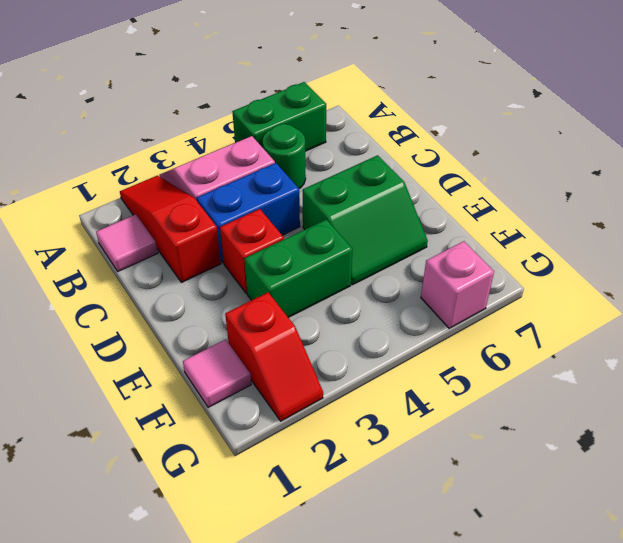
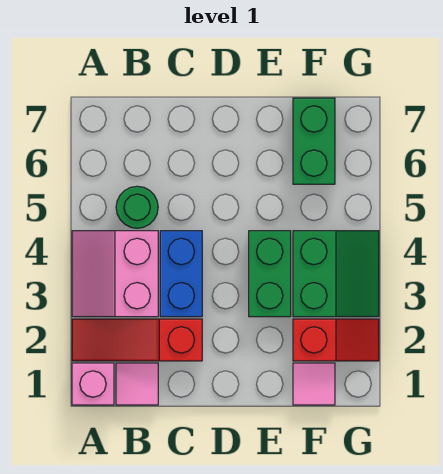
green brick A5:A6 level 1 -> green brick F6:F7 level 1
red brick D3 level 1 -> none
green slope D5:E6 level 1 top D -> green slope F3:G4 level 1 top F
pink brick G6 level 1 -> pink brick A1 level 1

